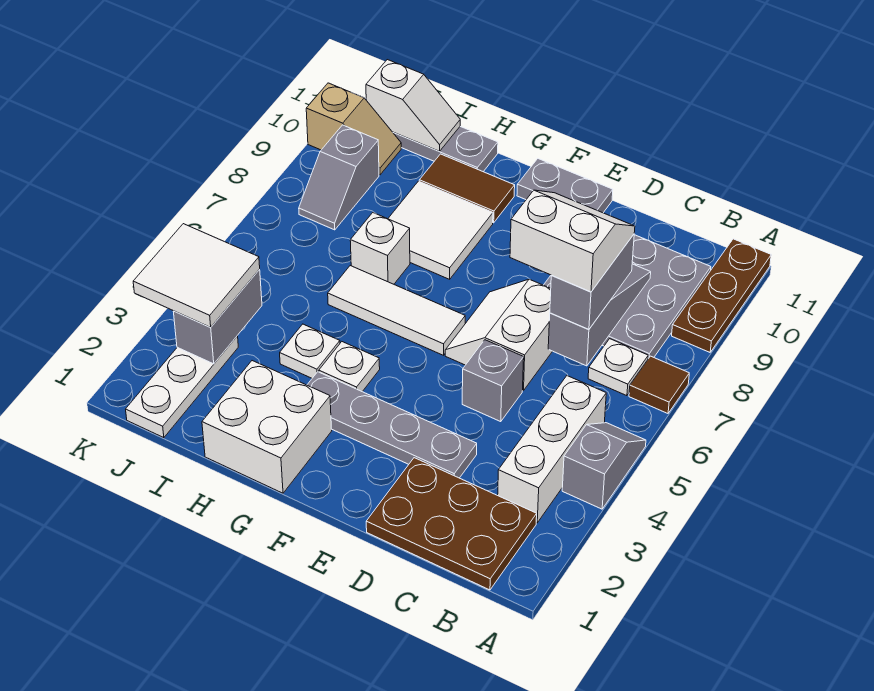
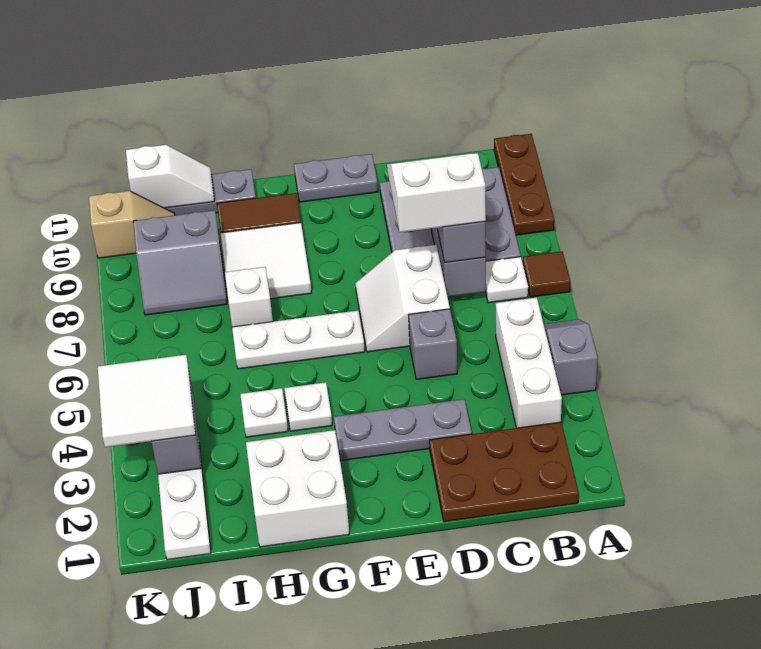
grey plate D3:G3 level 1 -> grey plate D3:F3 level 1
white tile F6:H6 level 1 -> white plate F6:H6 level 1
grey slope J8:J9 level 1 top 9 -> grey slope I8:J9 level 1 top 9

